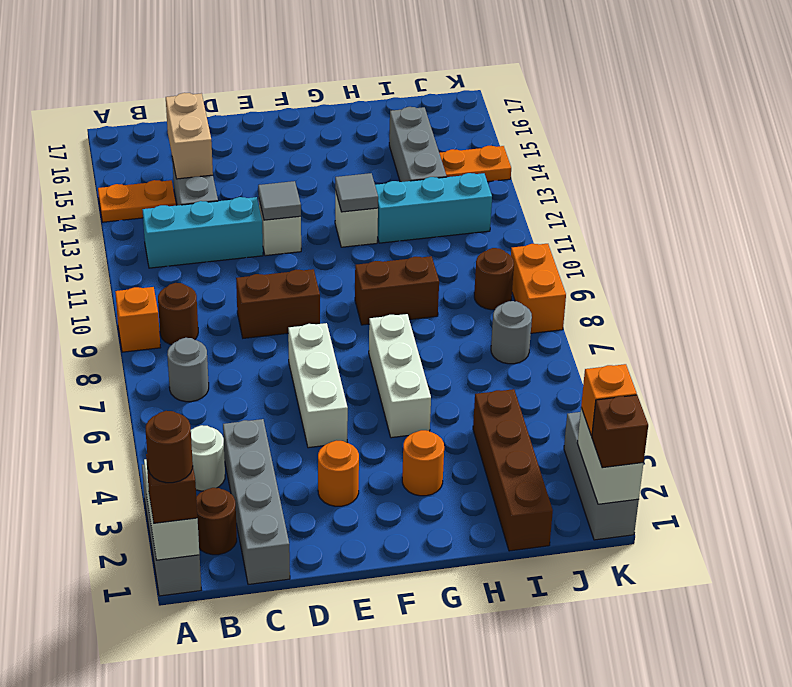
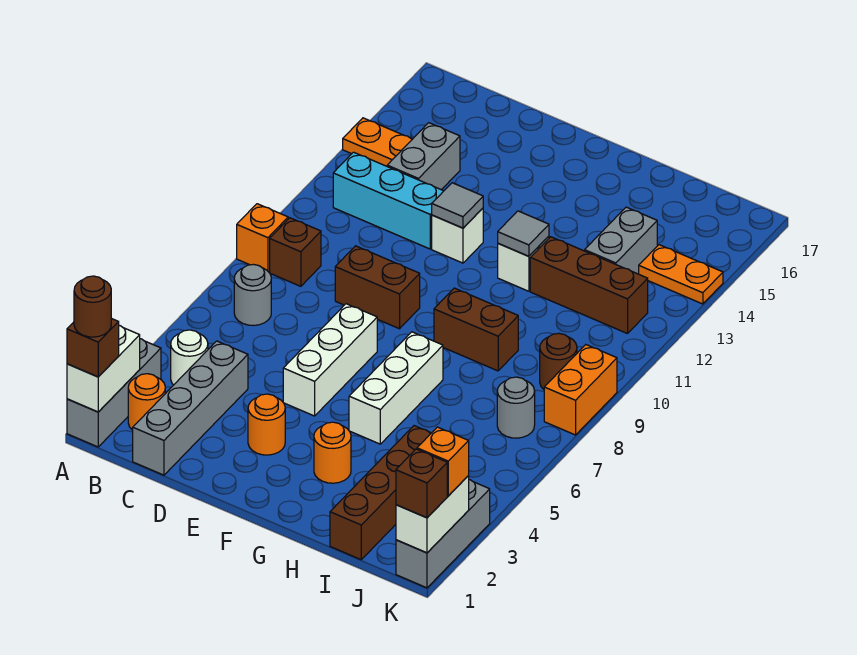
brown round brick B2 level 1 -> orange round brick B2 level 1
brown round brick B9 level 1 -> brown brick B9 level 1
tan brick C14:C15 level 2 -> none
cyan brick H12:J12 level 1 -> brown brick H12:J12 level 1
grey brick I13:I15 level 1 -> grey brick I13:I14 level 1

